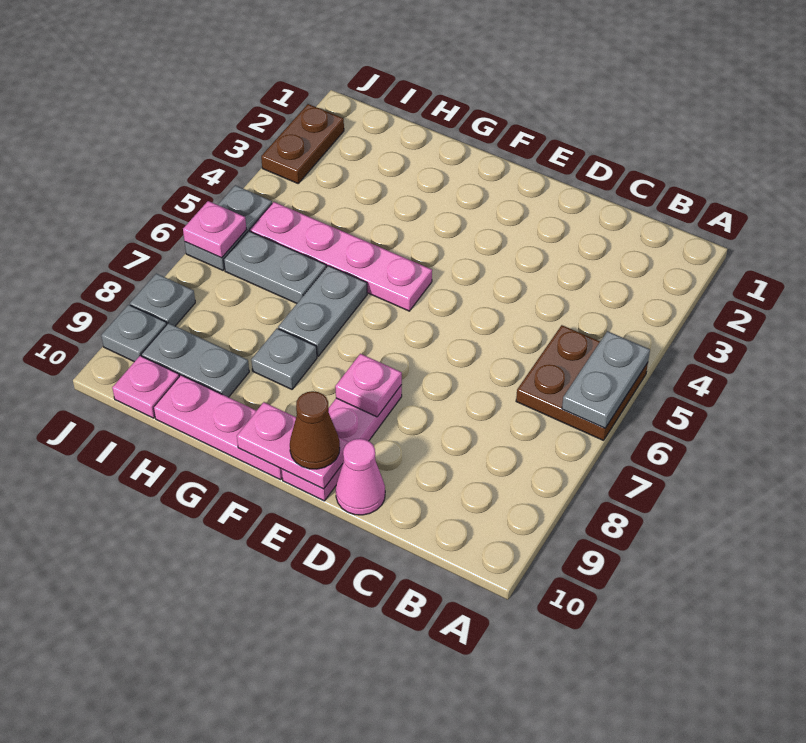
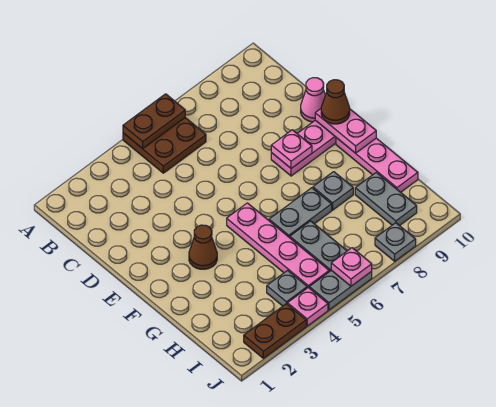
grey plate A5:A6 level 2 -> brown plate A5:A6 level 2
none -> brown cone F3 level 1
pink plate I10 level 1 -> pink plate J4 level 1
grey plate J9 level 1 -> grey plate I4 level 1

